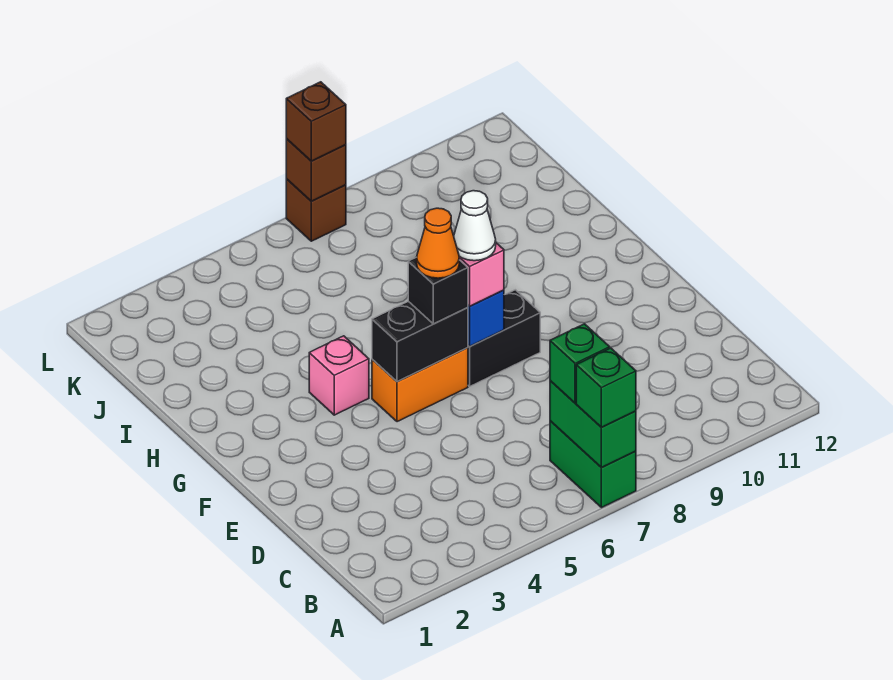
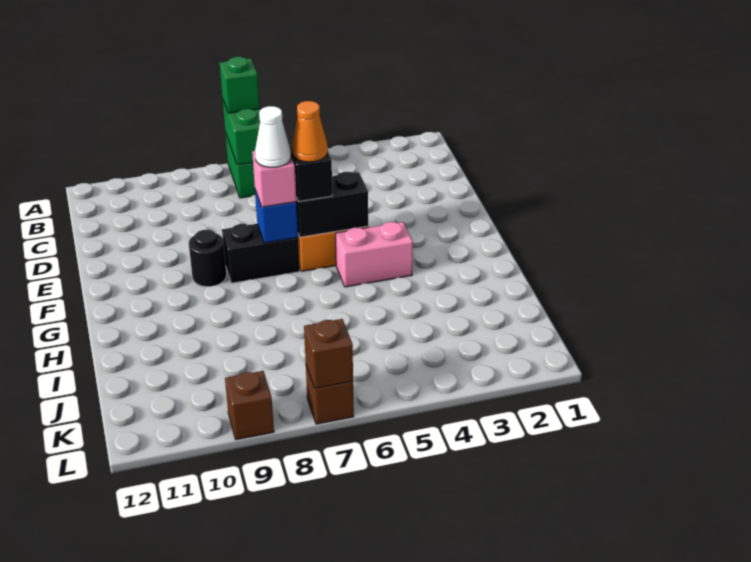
green brick B7 level 3 -> none
none -> black round brick F9 level 1
pink brick G4 level 1 -> pink brick G4:G5 level 1
brown brick L7 level 3 -> brown brick L9 level 1

